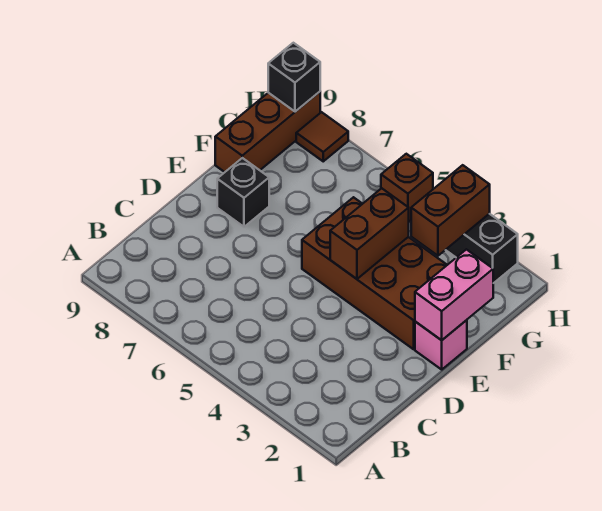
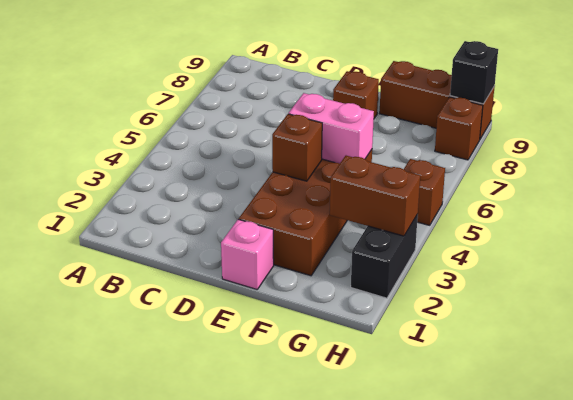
pink brick E1:F1 level 2 -> pink brick E5:F5 level 2
brown brick E4:F4 level 2 -> brown brick E4 level 2
black brick E8 level 1 -> brown brick E8 level 1
brown tile H8 level 1 -> brown brick H8 level 1

